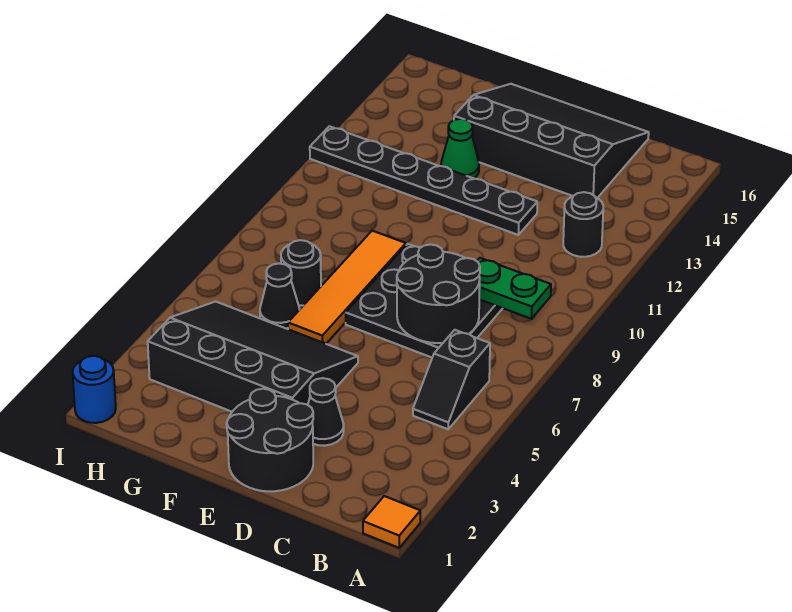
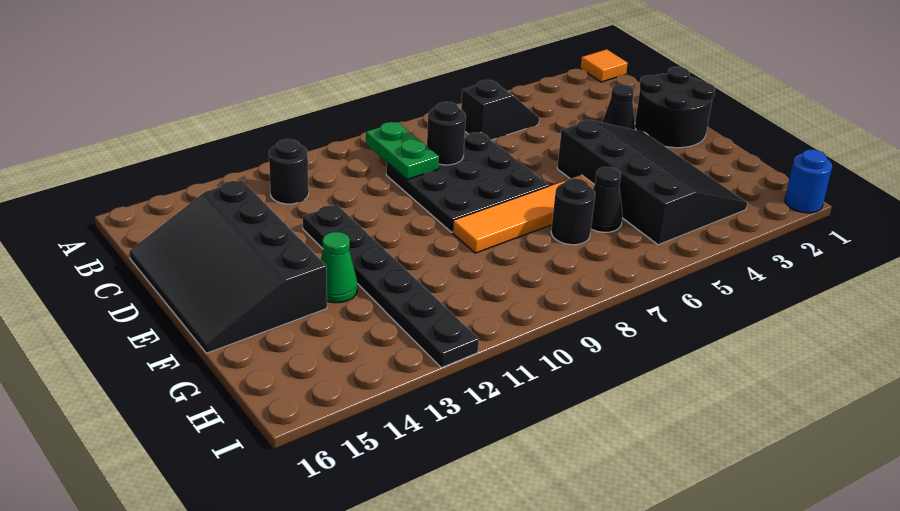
black round brick C7:D8 level 2 -> black round brick C8 level 2
black slope E3:H5 level 1 top 3 -> black slope E3:H5 level 1 top 5

